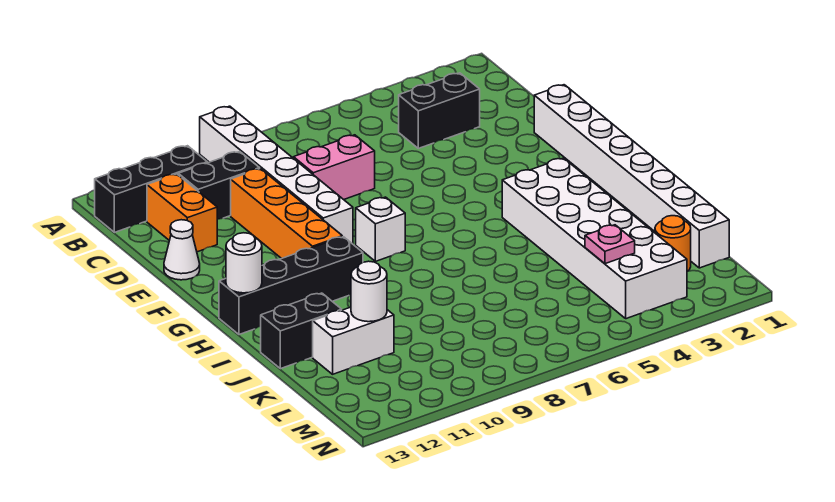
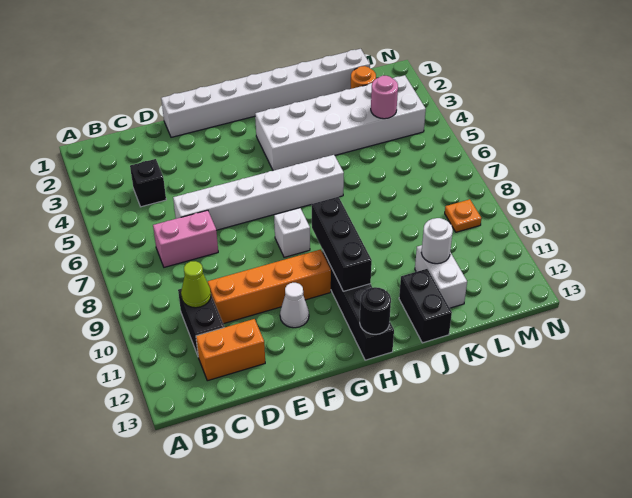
white brick A9:F9 level 1 -> white brick D6:I6 level 1
black brick B11:B13 level 1 -> black brick H9:H11 level 2
black brick C3:C4 level 1 -> black brick C4 level 1
none -> lime cone C10 level 2
pink brick D7:D8 level 1 -> pink brick C7:D7 level 1
white cone E13 level 1 -> white cone F11 level 1
white round brick H13 level 2 -> black round brick H13 level 2
pink plate L4 level 2 -> pink round brick L4 level 2
none -> orange plate M9 level 1

